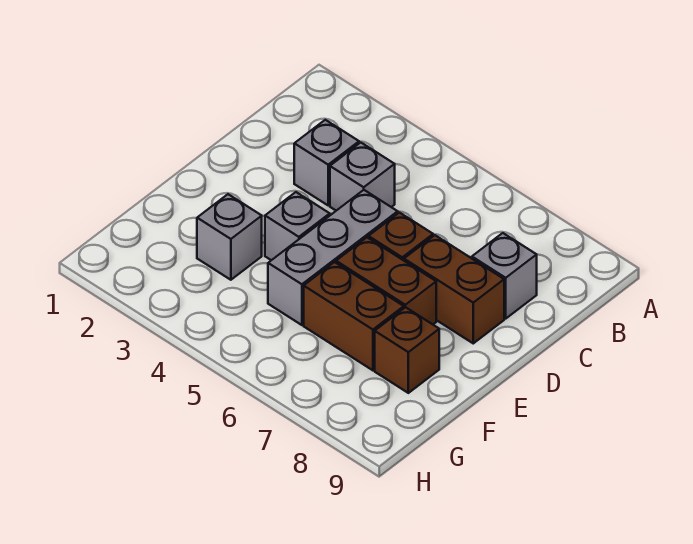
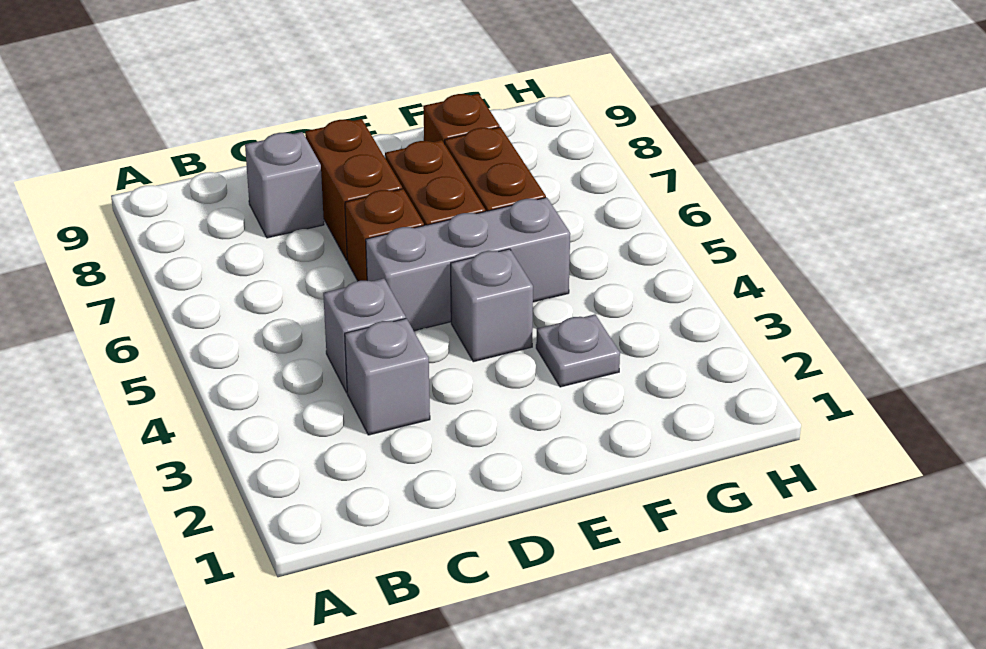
grey brick F3 level 1 -> grey plate F3 level 1

